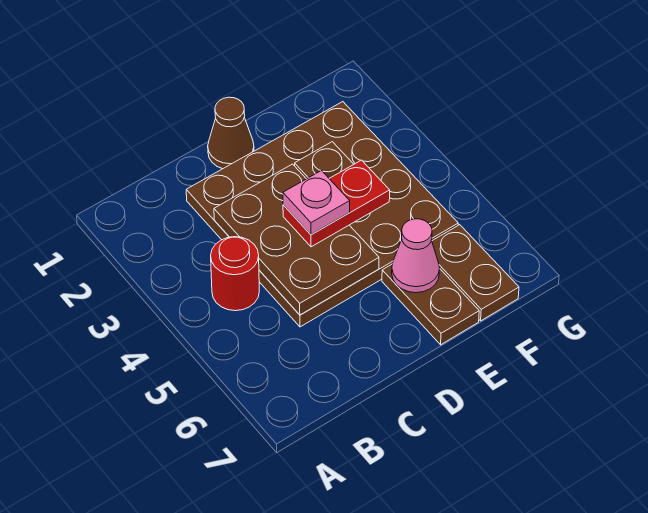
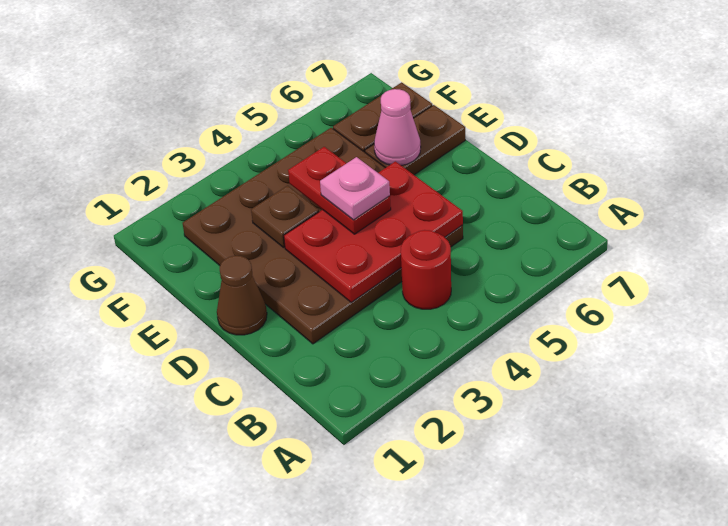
brown plate C3:D5 level 2 -> red plate C3:D5 level 2

